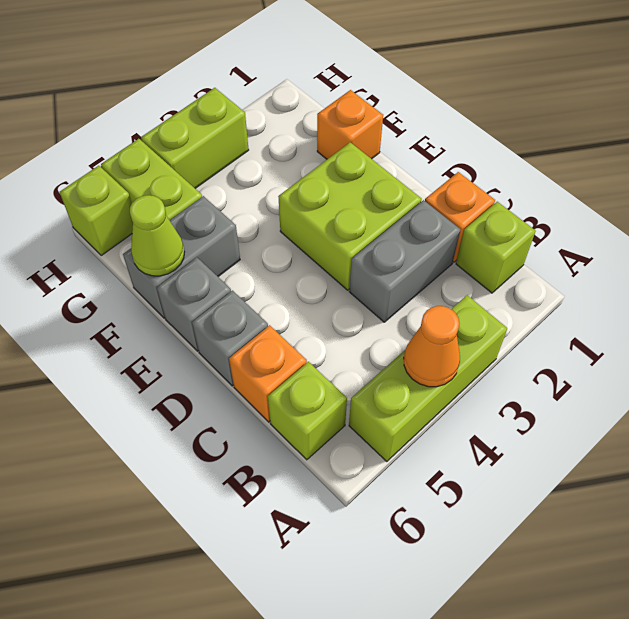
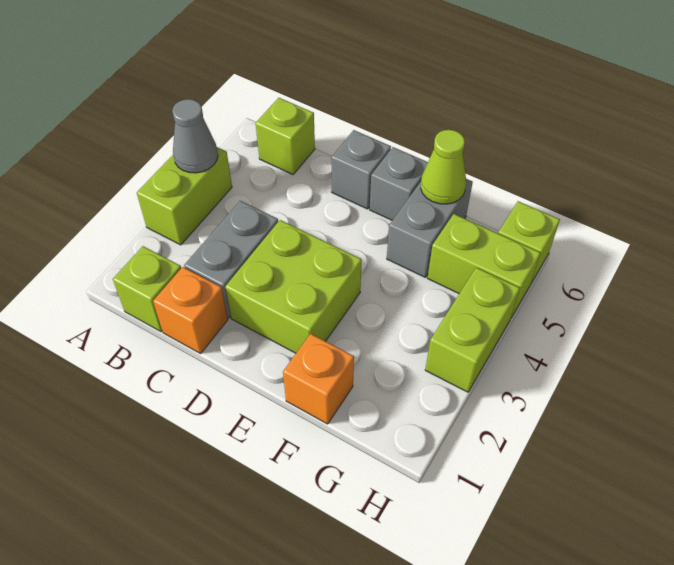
lime brick A3:A5 level 1 -> lime brick A3:A4 level 1
orange cone A4 level 2 -> grey cone A4 level 2
orange brick C6 level 1 -> none

